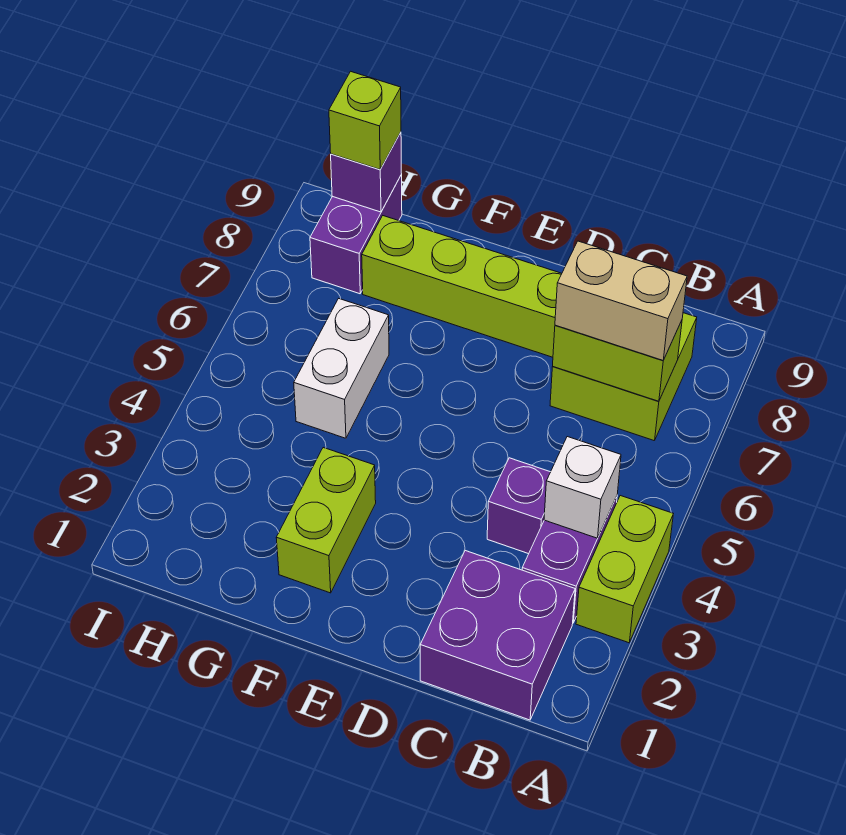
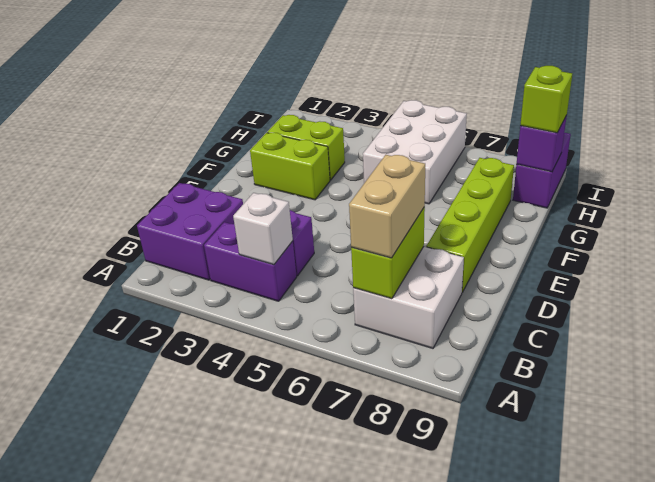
lime brick A3:A4 level 1 -> lime brick G2:G3 level 1
lime brick B7:C8 level 1 -> white brick B7:C8 level 1
white brick G5:G6 level 1 -> white brick G5:I6 level 1
purple brick H8:H9 level 1 -> purple brick H9:I9 level 1

